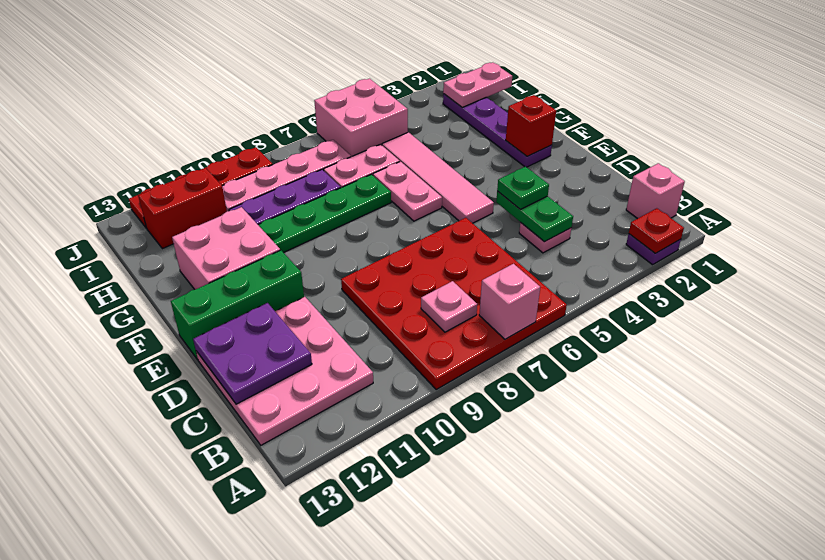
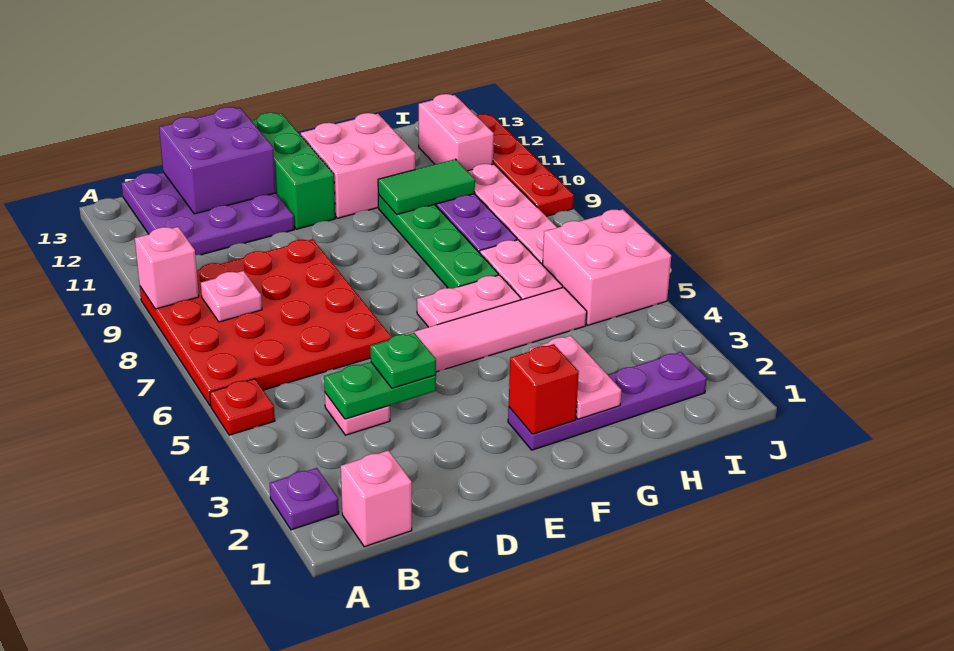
red plate A2 level 2 -> red plate A5 level 1
pink brick A7 level 2 -> pink brick A9 level 2
pink plate B11:D13 level 1 -> purple plate B11:D13 level 1
purple plate C12:D13 level 2 -> purple brick C12:D13 level 2
none -> green tile G10:H10 level 2
pink plate I1:I2 level 2 -> pink plate G2:G3 level 2
red brick I11:I12 level 1 -> pink brick I11:I12 level 1

